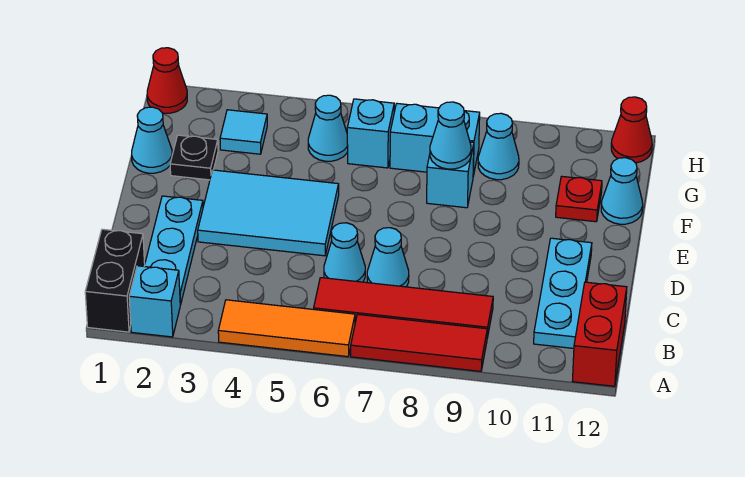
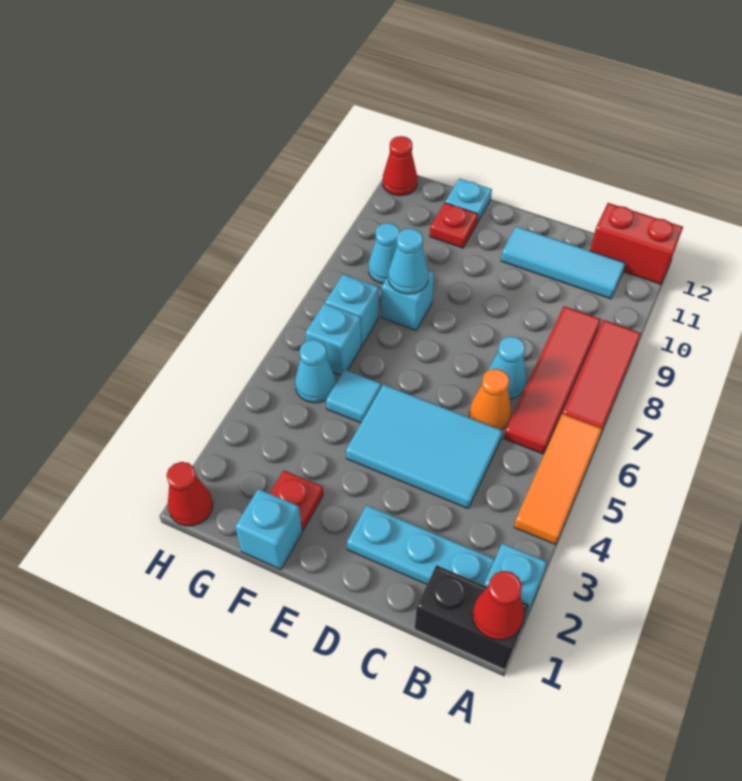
none -> red cone A1 level 2
cyan plate B11:D11 level 1 -> cyan tile B11:D11 level 1
cyan cone C6 level 1 -> orange cone C6 level 1
cyan tile D3:E5 level 1 -> cyan tile C4:E5 level 1
cyan cone F1 level 1 -> cyan brick F1 level 1
black plate F2 level 1 -> red plate F2 level 1
cyan cone F12 level 1 -> cyan plate F12 level 1
cyan tile G3 level 1 -> cyan tile F5 level 1
cyan brick G7:G8 level 1 -> cyan brick G7 level 1

